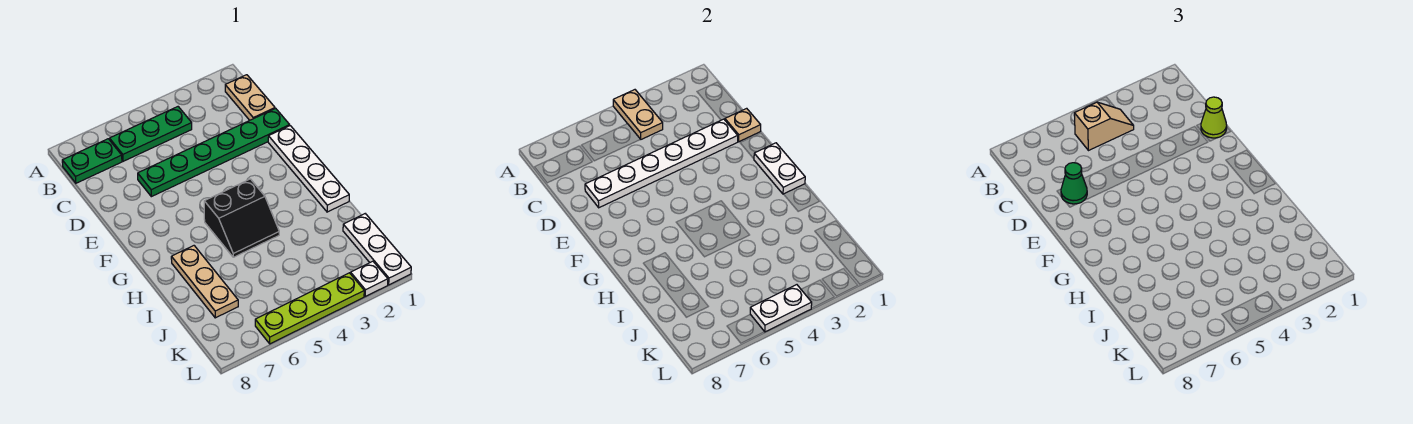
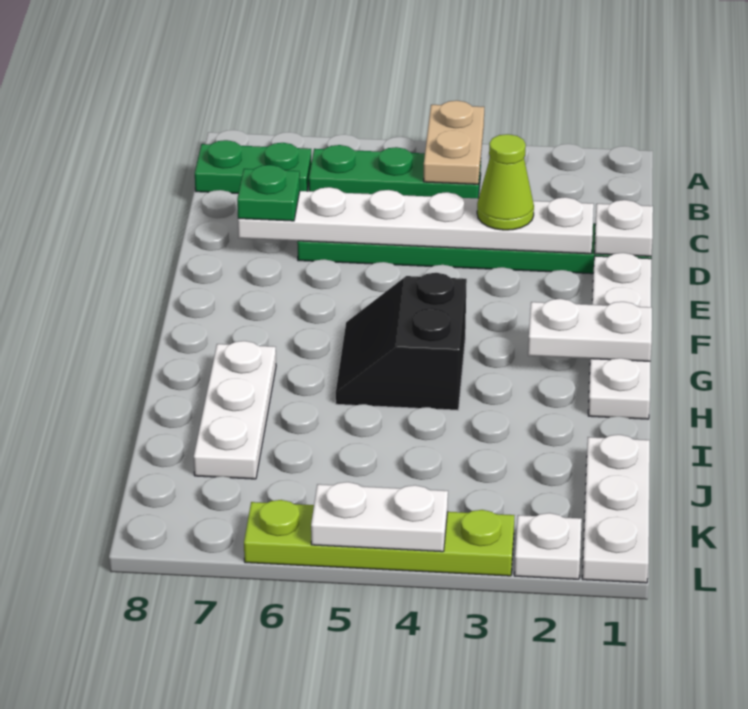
tan plate B1:C1 level 1 -> none
tan slope B4:B5 level 3 top 5 -> none
tan plate D1 level 2 -> white plate D1 level 2
lime cone D1 level 3 -> lime cone D3 level 3
green cone D7 level 3 -> green plate D7 level 3
white plate F1:G1 level 2 -> white plate G1:G2 level 2
black slope G4:H5 level 1 top G -> black slope G4:H5 level 1 top 4
tan plate H7:J7 level 1 -> white plate H7:J7 level 1

